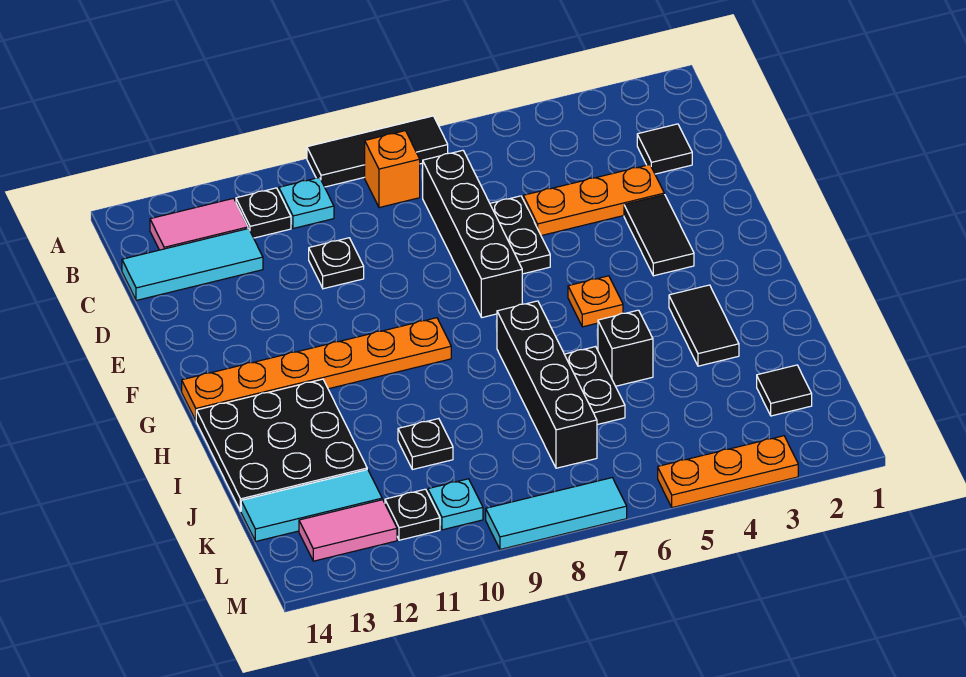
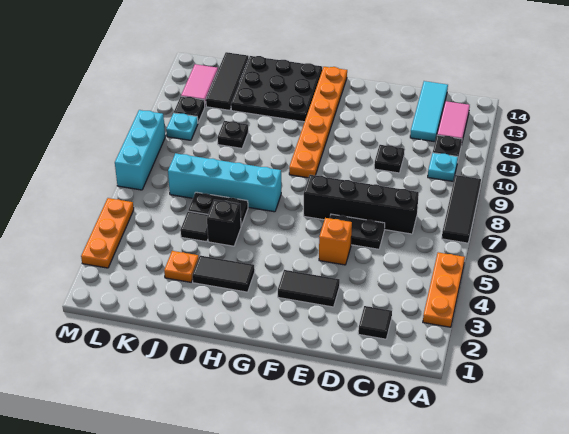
orange brick B8 level 1 -> orange brick E5 level 1
orange plate D3:D5 level 1 -> orange plate A3:A5 level 1
orange plate G5 level 1 -> orange plate J3 level 1
black brick H7:K7 level 1 -> cyan brick H7:K7 level 1
black tile K2 level 1 -> black tile J5 level 1
cyan tile K12:K14 level 1 -> black tile K12:K14 level 1
cyan tile M7:M9 level 1 -> cyan brick M7:M9 level 1

